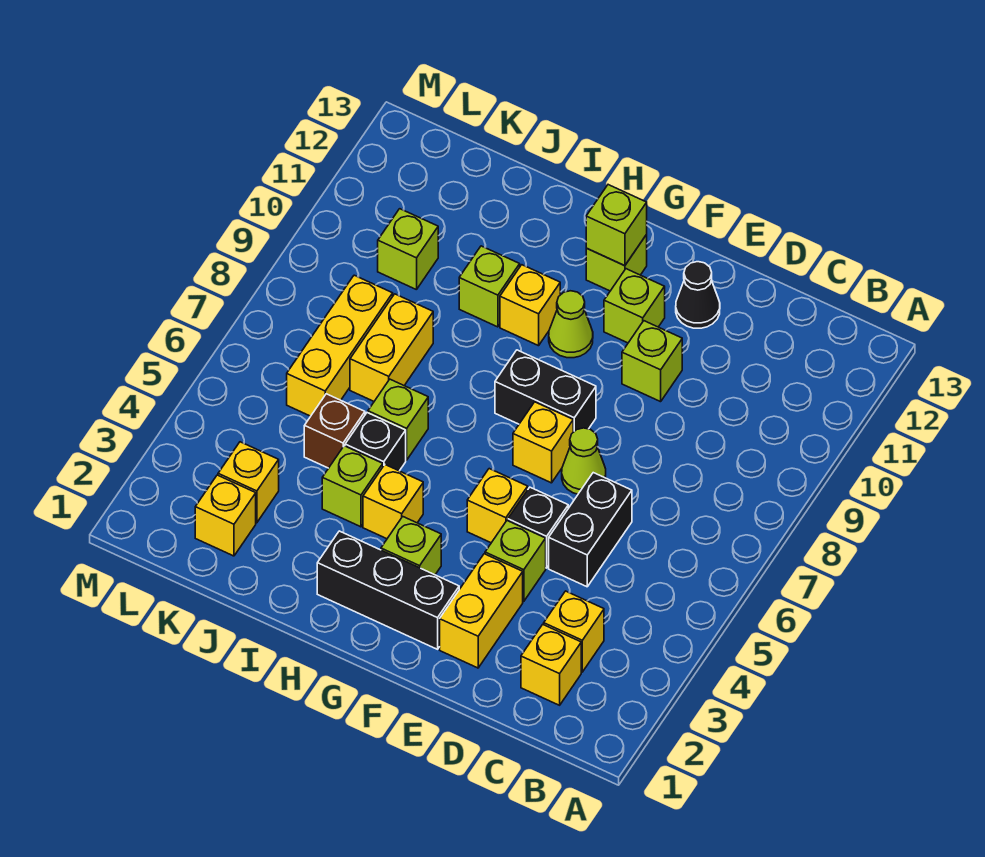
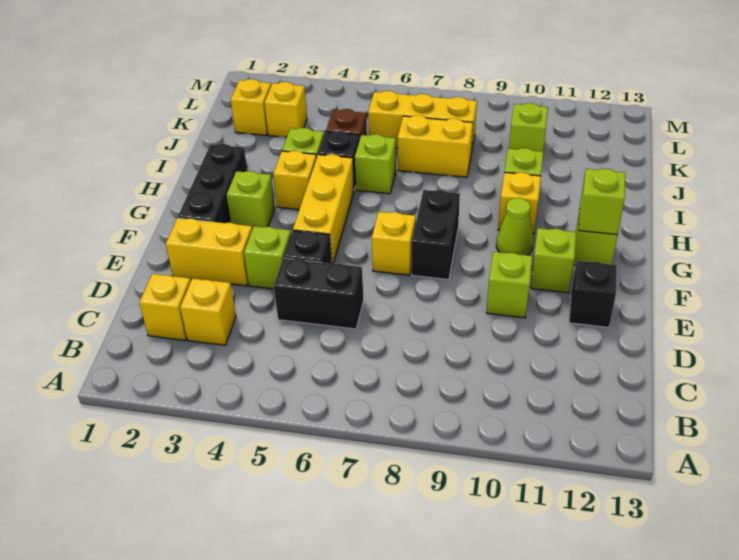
lime cone E7 level 1 -> none
black cone E12 level 1 -> black brick E12 level 1
yellow brick F5 level 1 -> yellow brick F5:H5 level 1

